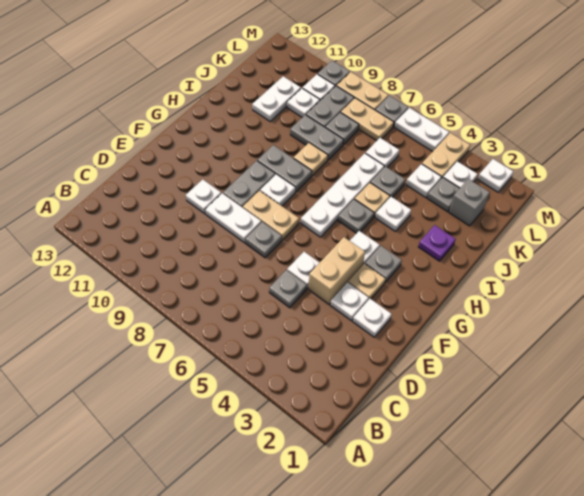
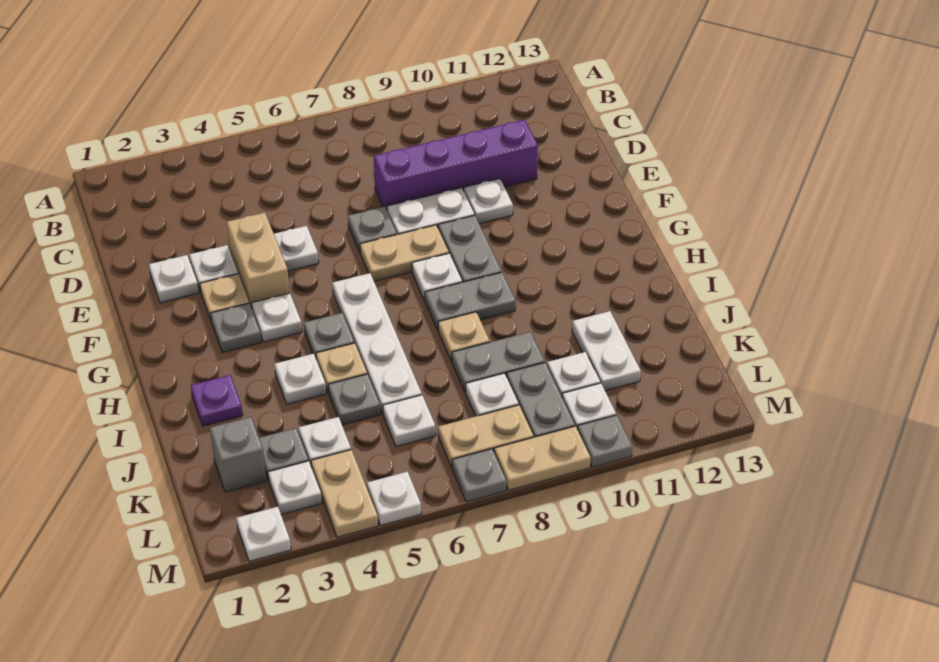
grey plate D5 level 1 -> none
none -> purple brick D8:D11 level 1
grey plate K8 level 1 -> white plate K8 level 1
white plate M5:M6 level 1 -> white plate M5 level 1

